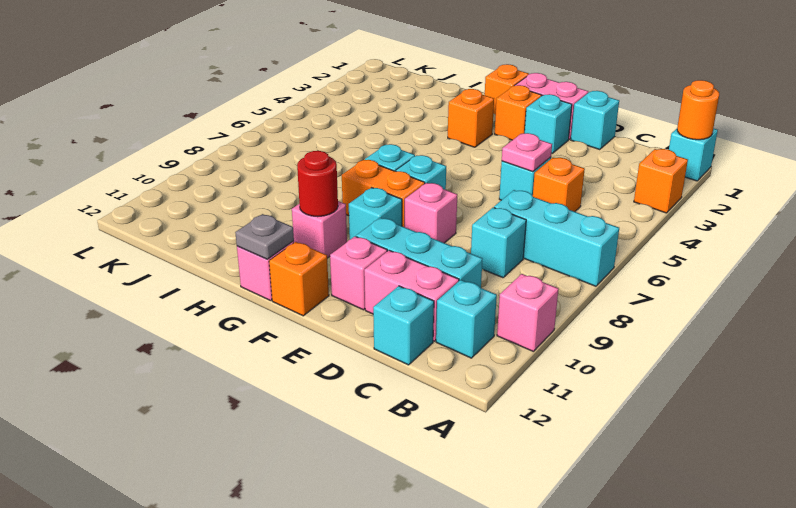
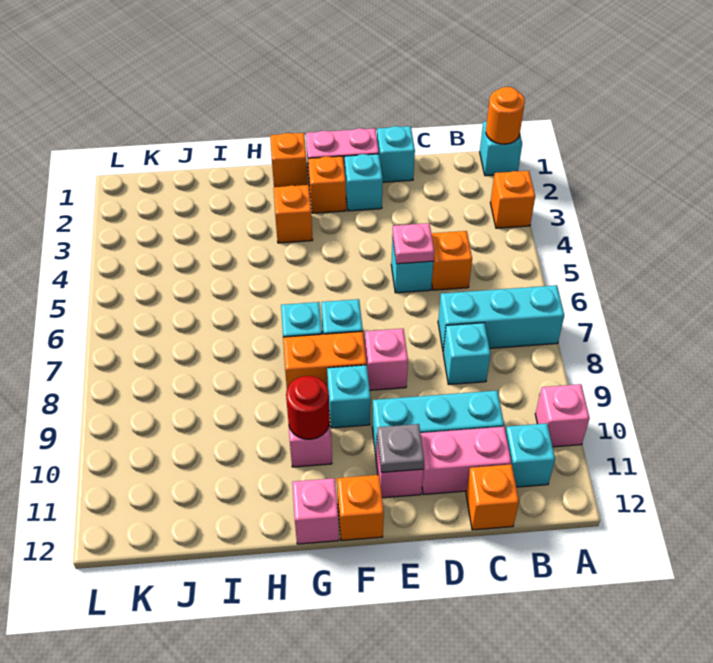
cyan brick C12 level 1 -> orange brick C12 level 1
grey plate G12 level 2 -> grey plate E11 level 2

